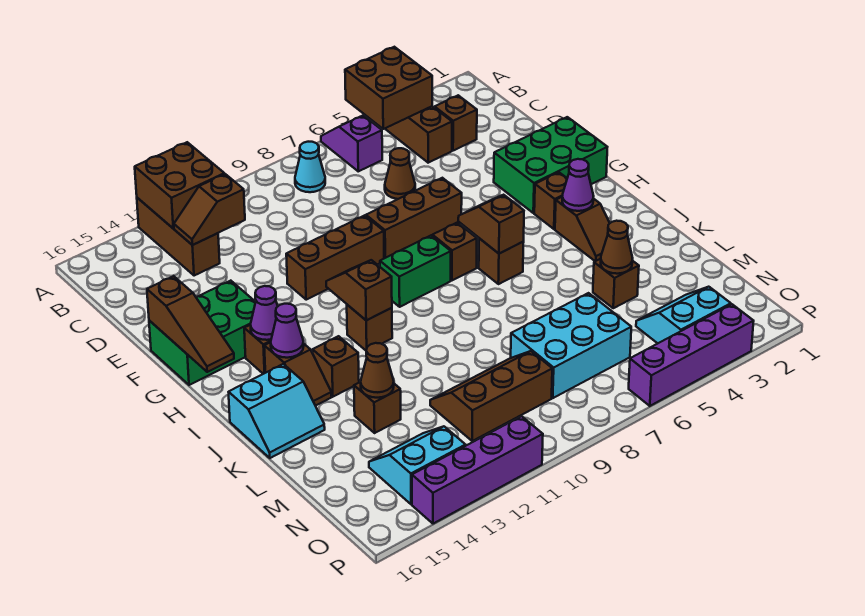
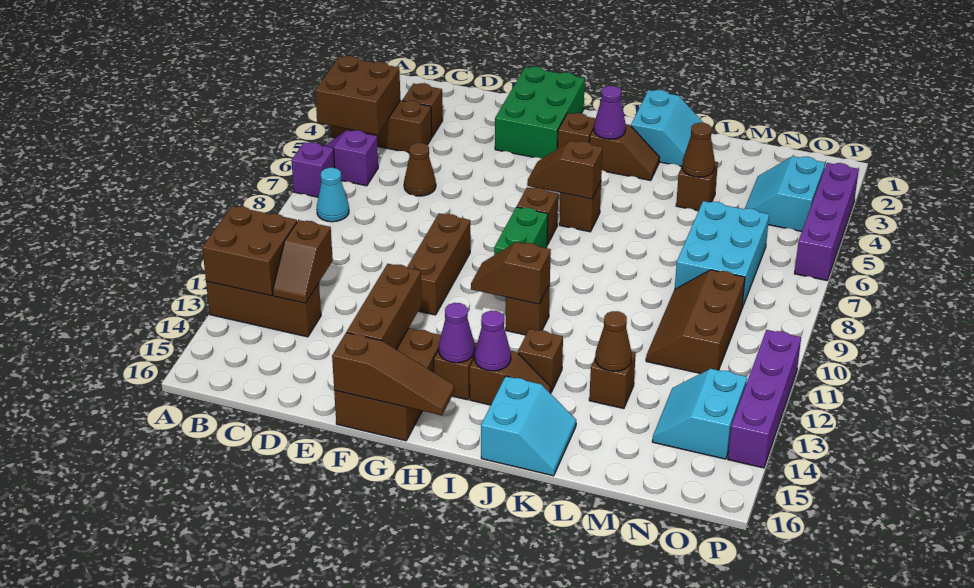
none -> purple brick A7 level 1
brown brick F6:F8 level 1 -> brown brick F13:F15 level 2
green brick F14:G16 level 1 -> brown brick F14:G16 level 1
none -> cyan slope J1:K2 level 1 top J

